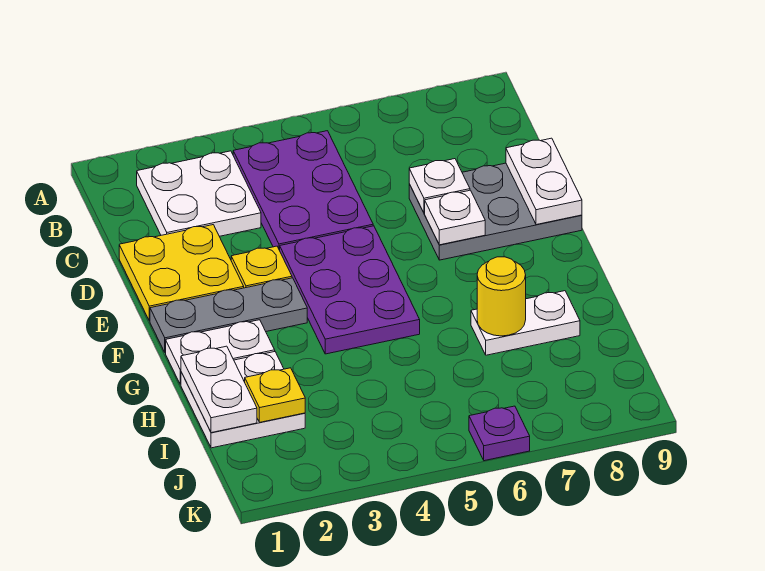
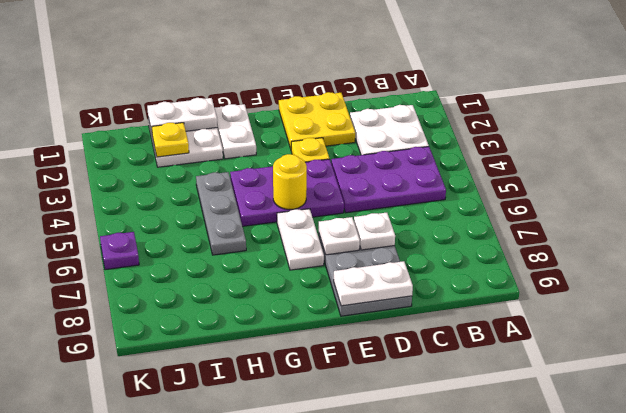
grey plate F1:F3 level 1 -> grey plate H4:H6 level 1
white plate H7:H8 level 1 -> white plate F6:F7 level 1
yellow round brick H7 level 2 -> yellow round brick F5 level 2

